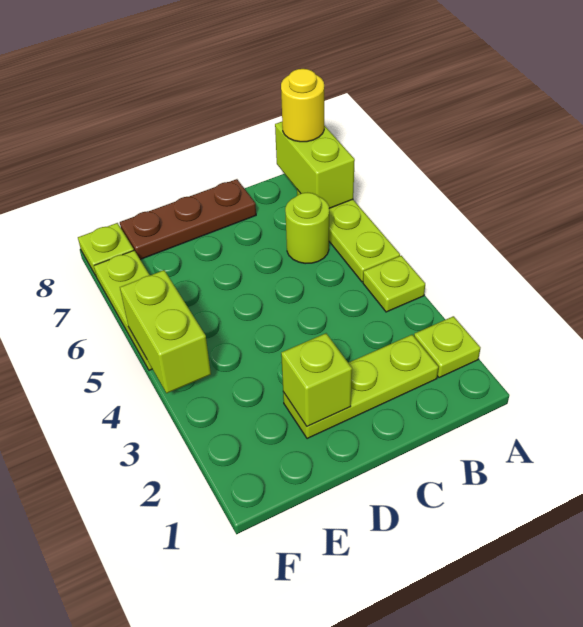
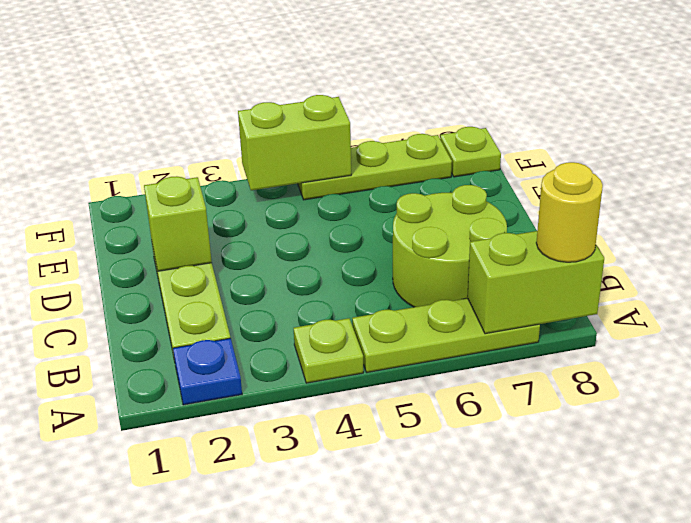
lime plate A2 level 1 -> blue plate A2 level 1
lime round brick B6 level 1 -> lime round brick B6:C7 level 1
brown plate C8:E8 level 1 -> none

